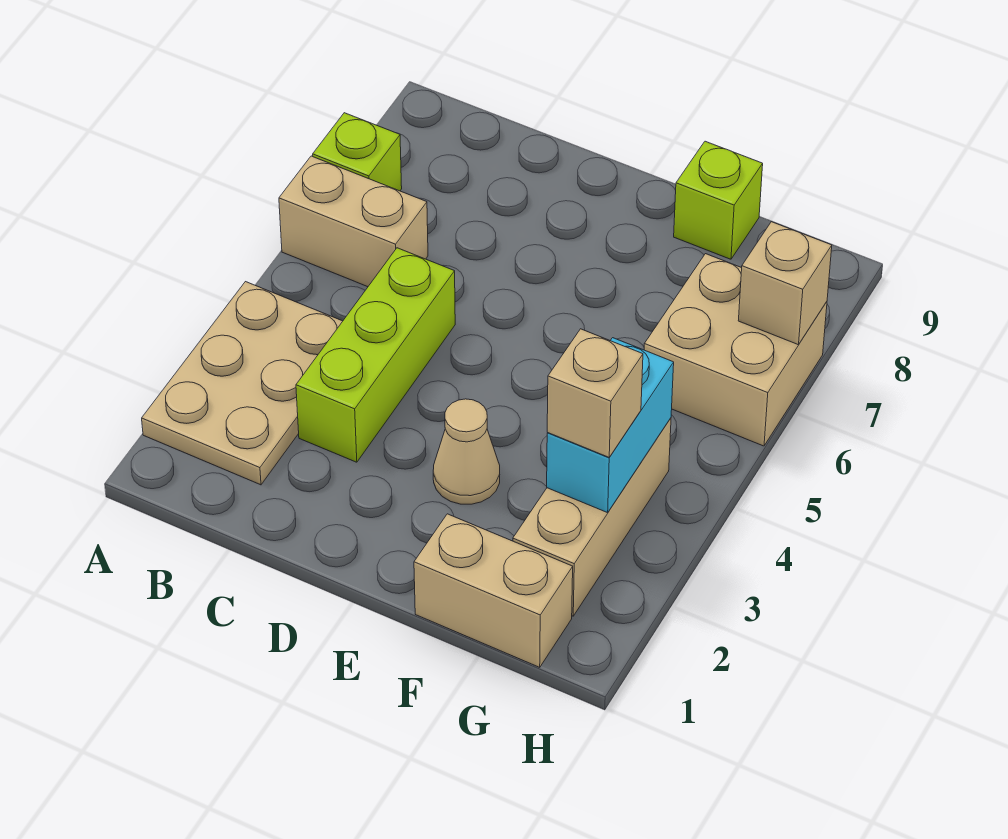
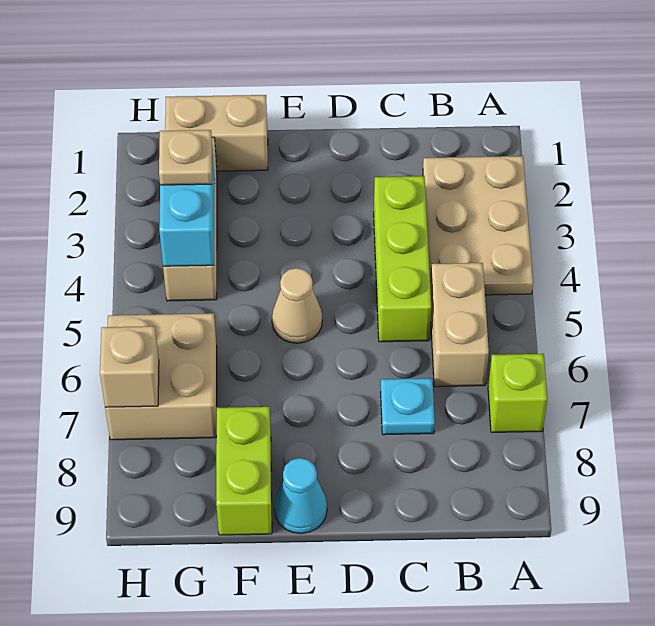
tan brick A6:B6 level 1 -> tan brick B5:B6 level 1
none -> cyan plate C7 level 1
tan cone E3 level 1 -> tan cone E5 level 1
none -> cyan cone E9 level 1
lime brick F9 level 1 -> lime brick F8:F9 level 1
tan brick G3 level 3 -> tan plate G3 level 3

